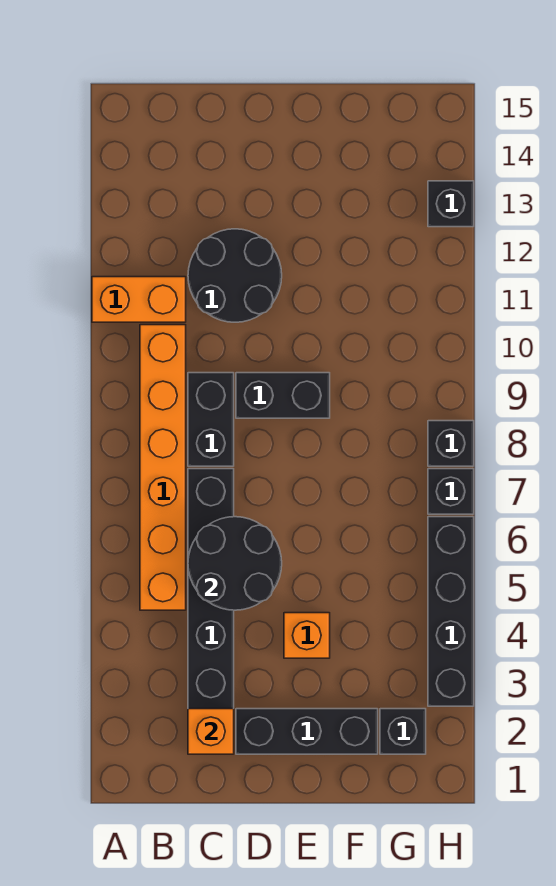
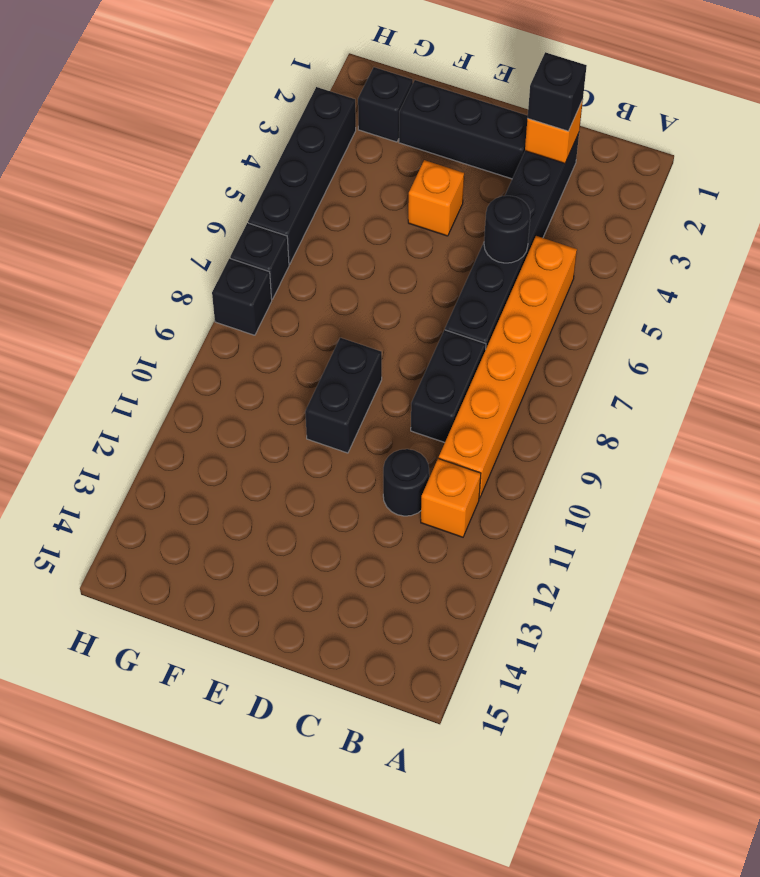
orange brick A11:B11 level 1 -> orange brick B11 level 1
black round brick C5:D6 level 2 -> black round brick C5 level 2
black round brick C11:D12 level 1 -> black round brick C11 level 1
black brick D9:E9 level 1 -> black brick E9:E10 level 1
black brick H13 level 1 -> black brick C2 level 3

